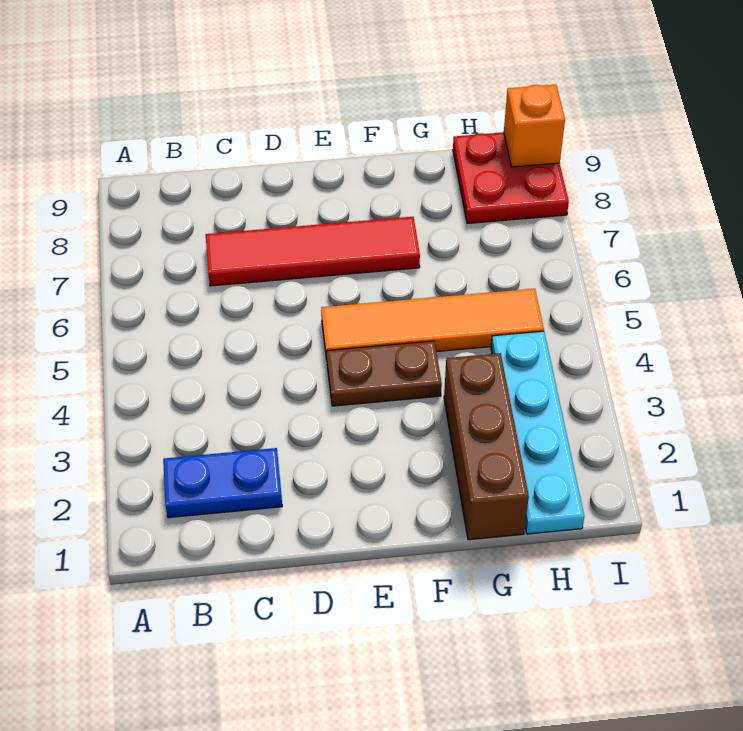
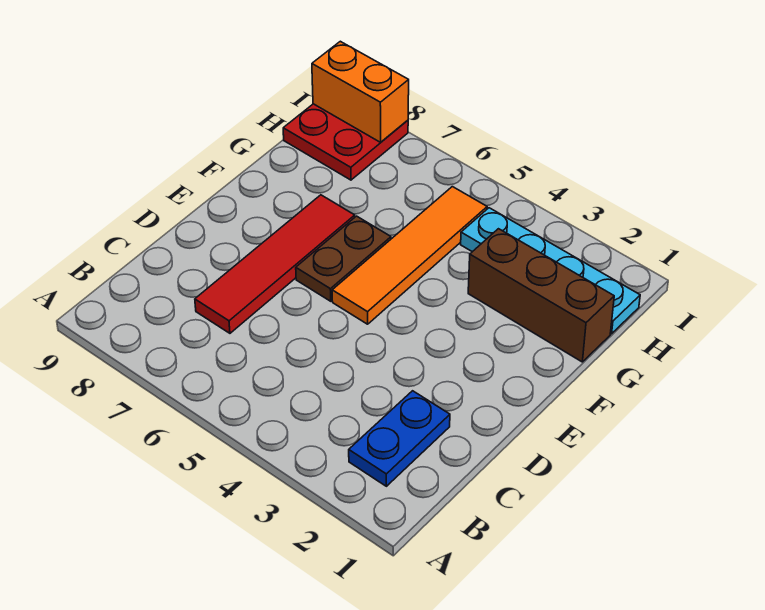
brown plate E4:F4 level 1 -> brown plate E6:F6 level 1
orange brick I9 level 2 -> orange brick I8:I9 level 2

